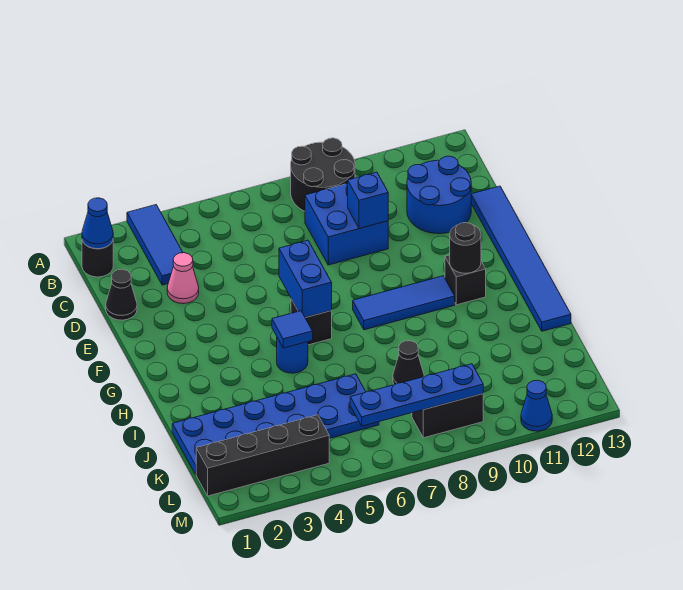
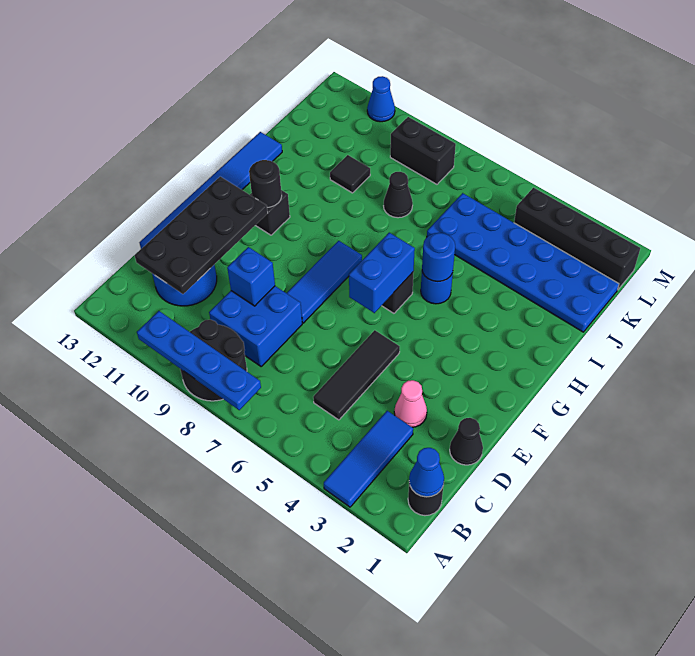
none -> black tile C5:E5 level 1
none -> black plate C11:F12 level 2
blue tile G8:G10 level 1 -> blue tile E8:G8 level 1
blue tile H5 level 2 -> blue round brick H5 level 2
none -> black tile J10 level 1
blue plate L6:L9 level 2 -> blue plate A7:A10 level 2

